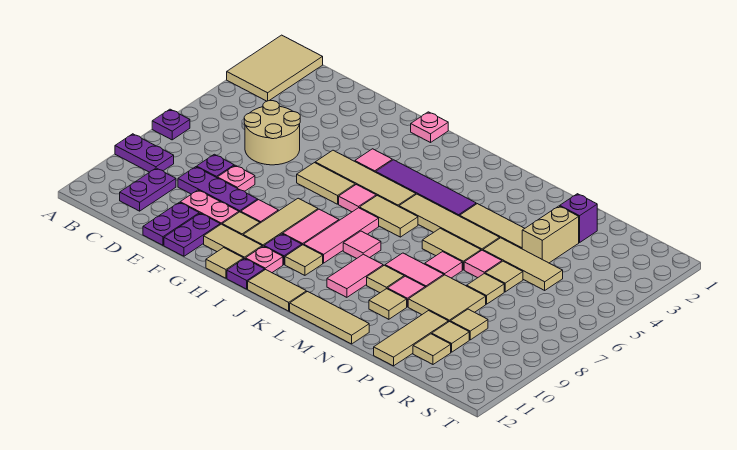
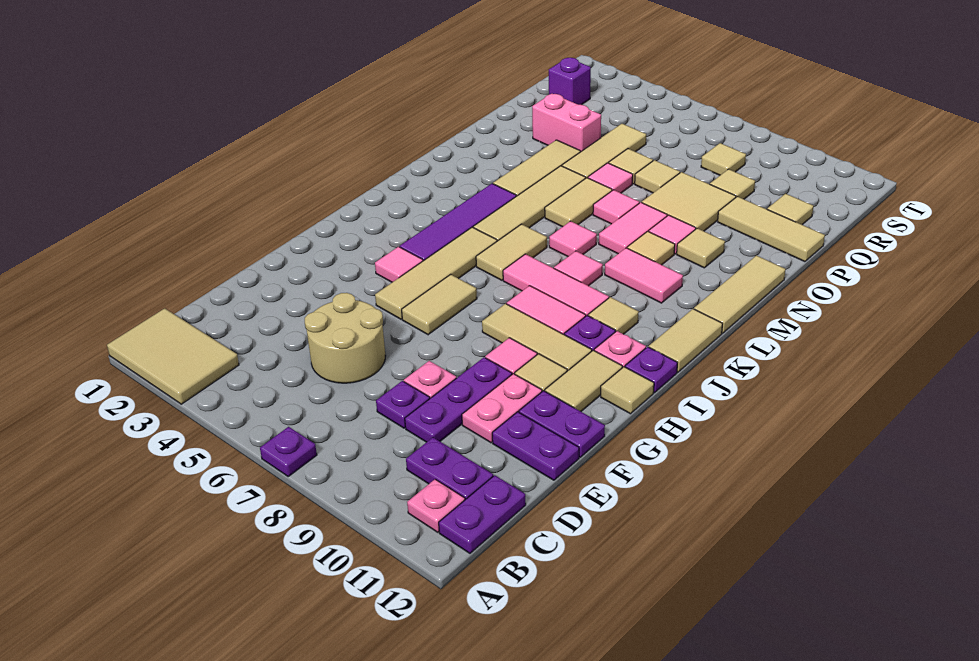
purple plate A9:B9 level 1 -> purple plate B12:C12 level 1
pink plate H1 level 1 -> pink plate B11 level 1
pink tile I6 level 1 -> pink tile L7 level 1
purple brick P2 level 1 -> purple brick R2 level 1
tan brick P3:P4 level 1 -> pink brick P3:P4 level 1
tan tile Q10 level 1 -> tan tile R8 level 1

